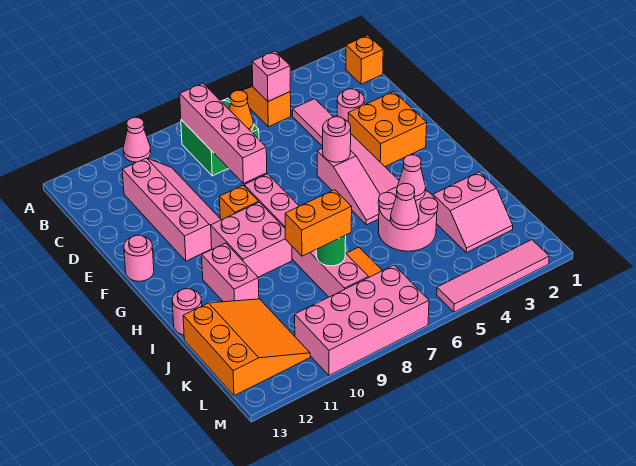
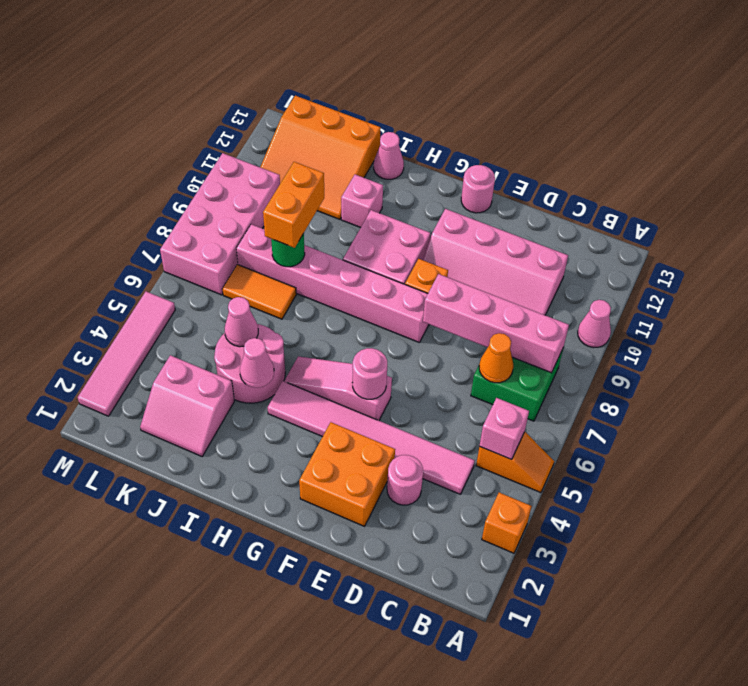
orange brick B1 level 1 -> orange brick A3 level 1
pink brick H11:I11 level 1 -> pink brick I11 level 1
pink round brick I13 level 1 -> pink cone I13 level 1
pink slope J2:K3 level 1 top J -> pink slope J2:K3 level 1 top 3

